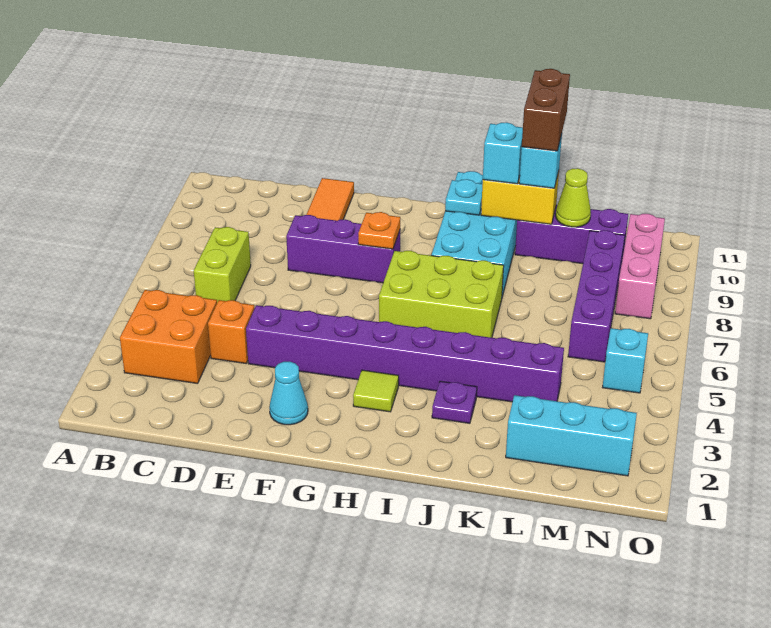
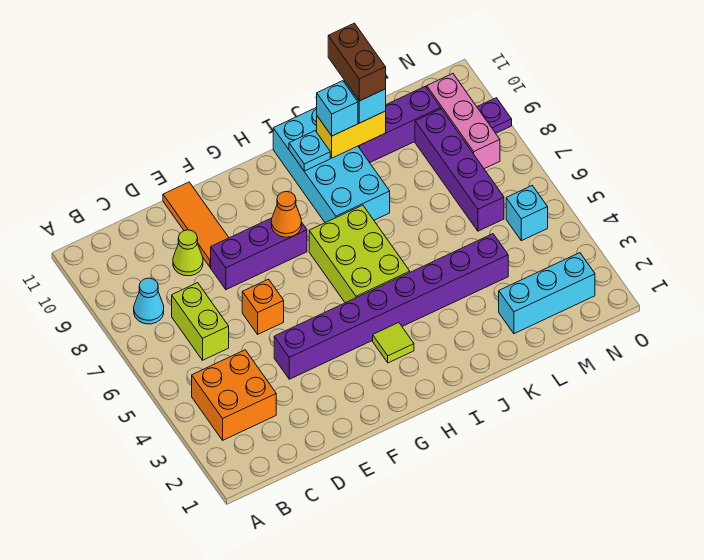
orange brick D4 level 1 -> orange brick E6 level 1
cyan cone F2 level 1 -> cyan cone B8 level 1
orange plate G8 level 2 -> orange cone G8 level 2
lime brick H6:J7 level 1 -> lime brick H5:I7 level 1
purple plate J3 level 1 -> purple plate O9 level 1
lime cone L10 level 2 -> lime cone D9 level 1

